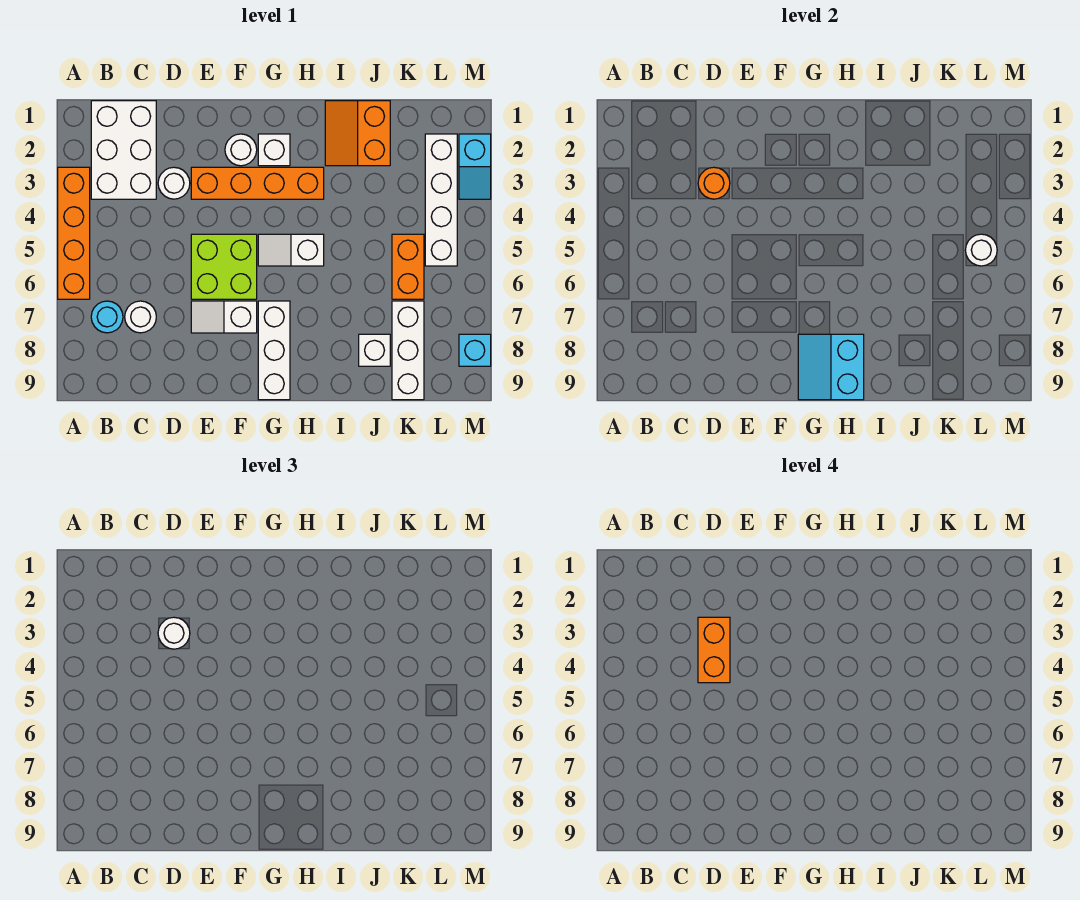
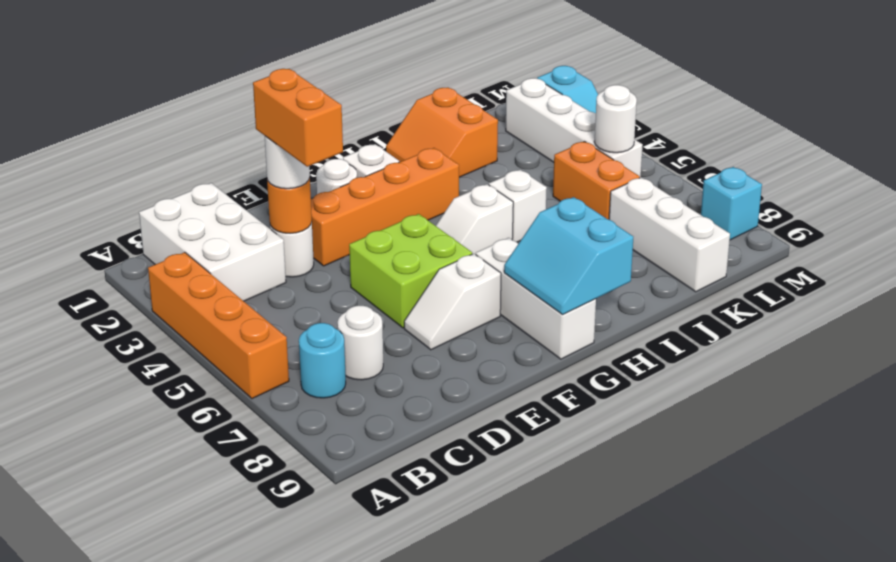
white brick J8 level 1 -> white brick I5 level 1

